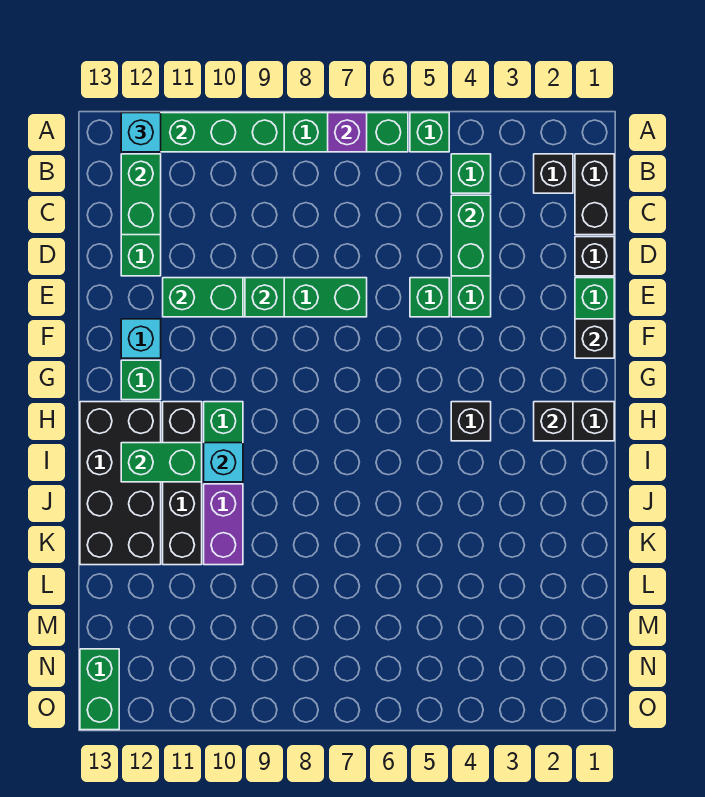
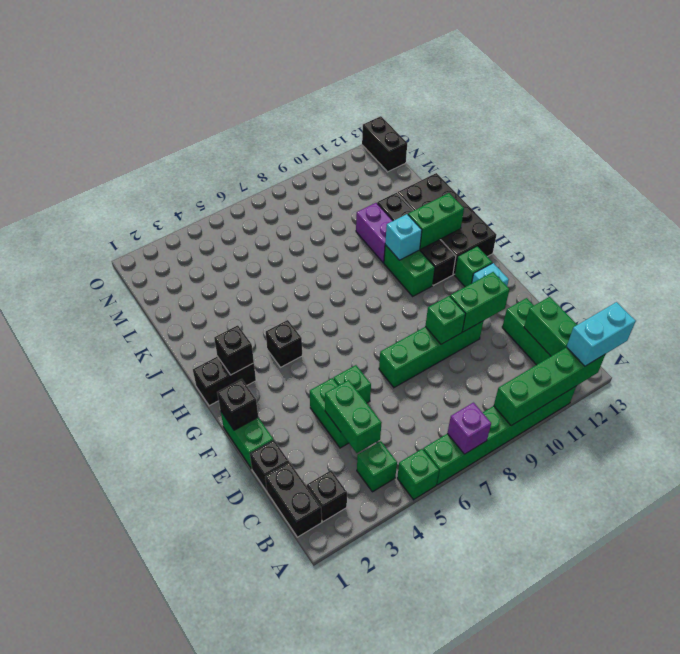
cyan brick A12 level 3 -> cyan brick A12:A13 level 3
green brick N13:O13 level 1 -> black brick N13:O13 level 1

